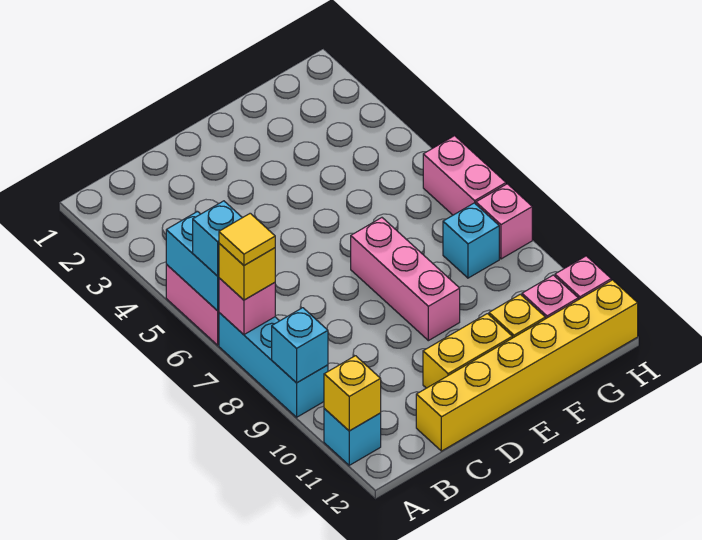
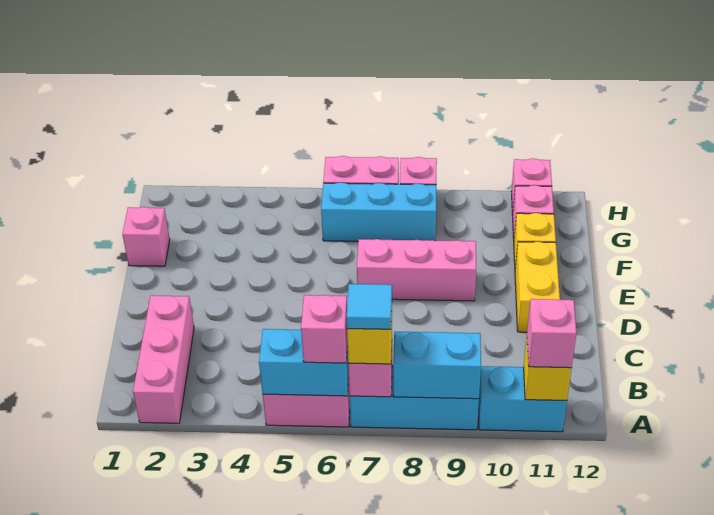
none -> pink brick A2:C2 level 1
cyan brick A6 level 3 -> pink brick A6 level 3
yellow tile A7 level 4 -> cyan tile A7 level 4
cyan brick A9 level 2 -> cyan brick A8:A9 level 2
cyan brick A11 level 1 -> cyan brick A10:A11 level 1
none -> pink brick A11 level 3
yellow brick C12:H12 level 1 -> none
none -> pink brick F1 level 1
cyan brick G8 level 1 -> cyan brick G6:G8 level 1

